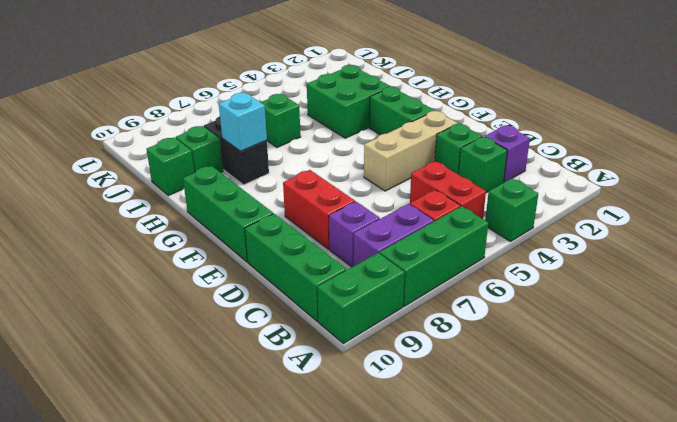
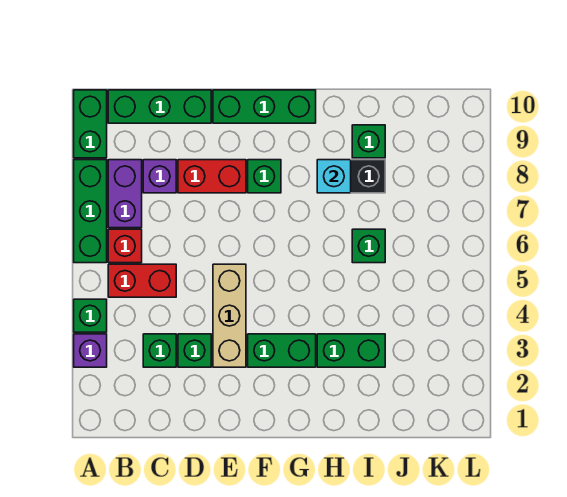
purple brick C2 level 1 -> purple brick A3 level 1
green brick H3:I4 level 1 -> green brick H3:I3 level 1
green brick I10 level 1 -> green brick F8 level 1

